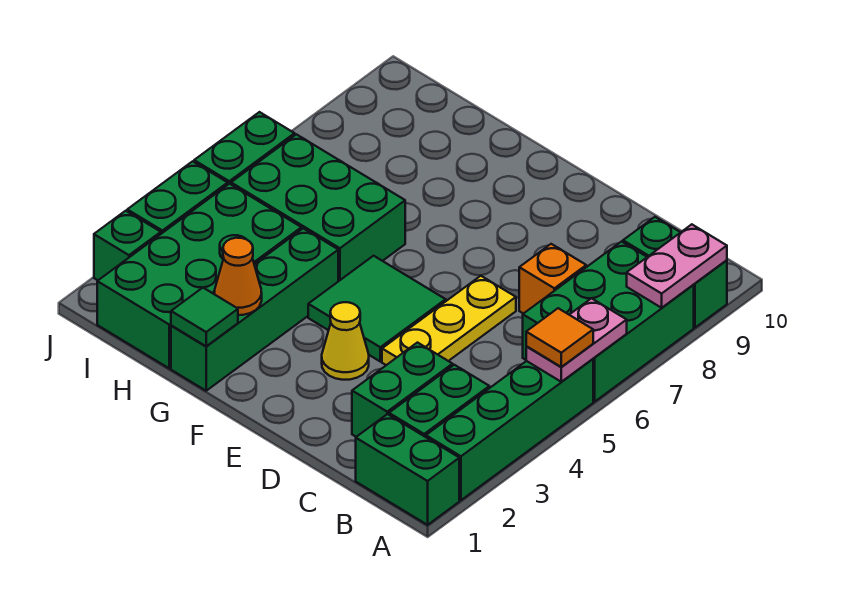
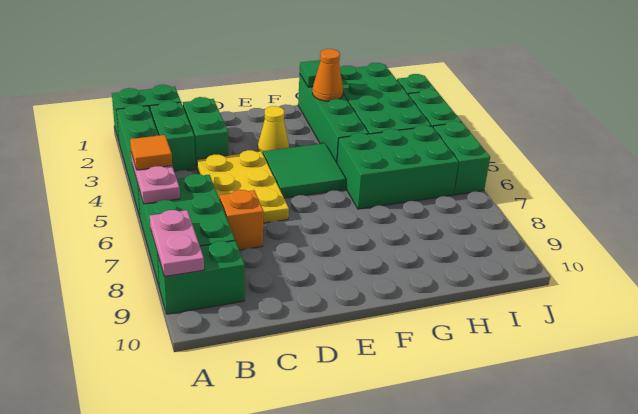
yellow plate D4:D6 level 1 -> yellow plate C4:D6 level 1

